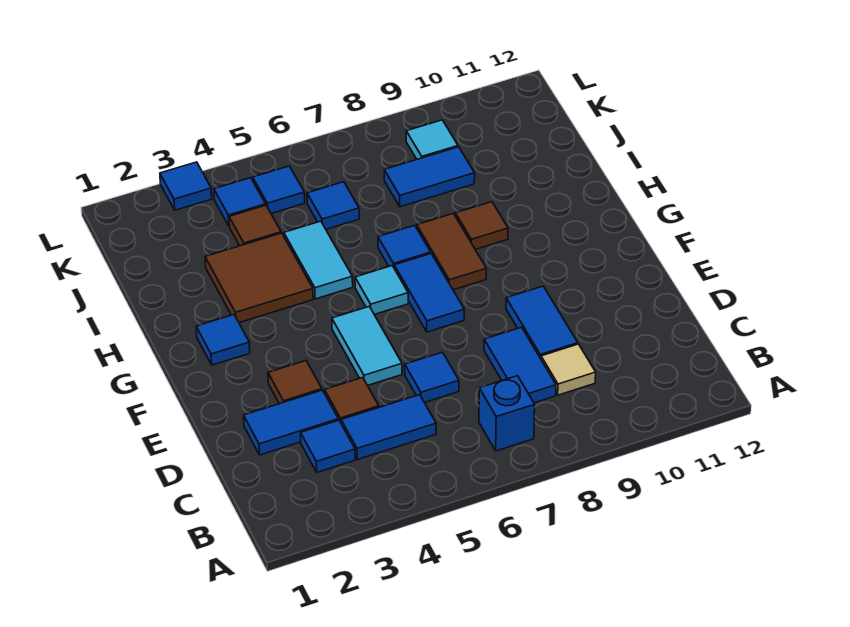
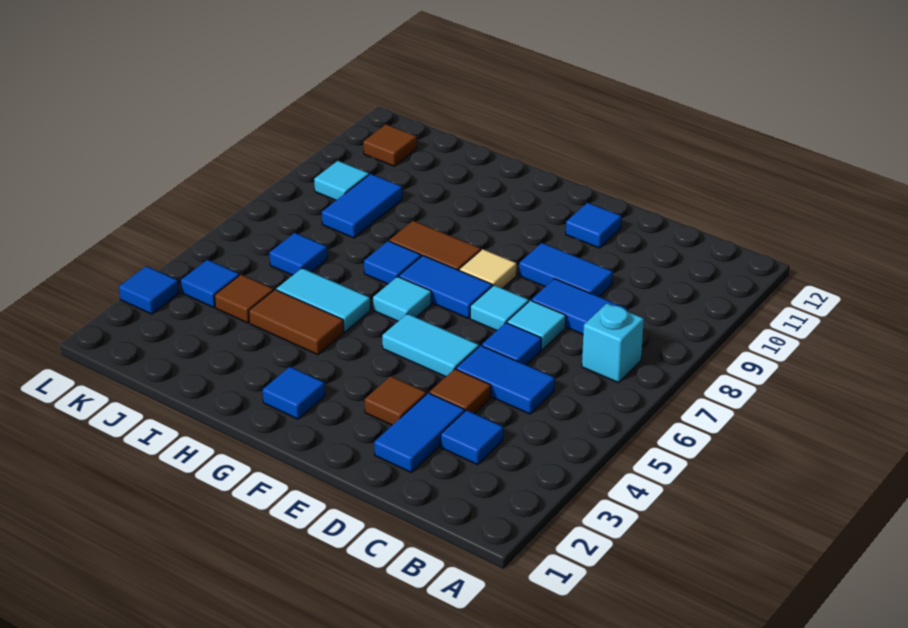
blue brick B7 level 1 -> cyan brick B7 level 1
blue tile C4:C5 level 1 -> blue tile C5:D5 level 1
tan tile C9 level 1 -> tan tile F8 level 1
none -> cyan tile D7 level 1
none -> cyan tile E7 level 1
brown tile H3:I4 level 1 -> brown tile H4:I4 level 1
brown tile H9 level 1 -> brown tile K11 level 1
blue tile K5 level 1 -> blue tile E11 level 1

